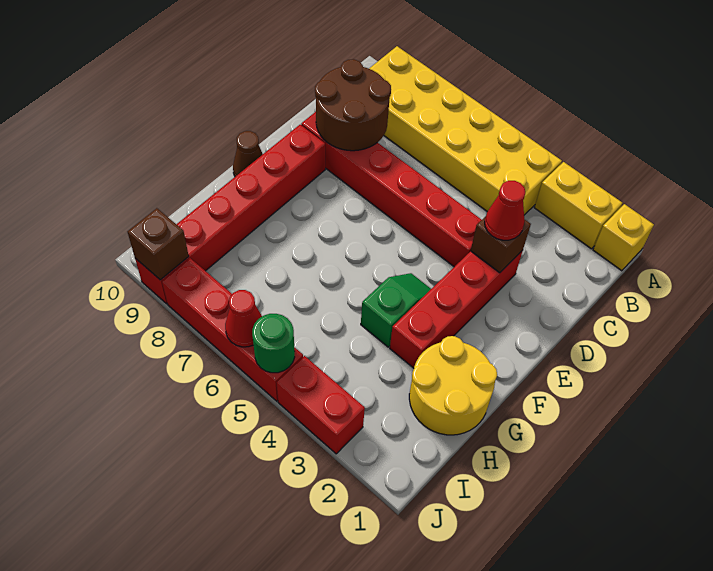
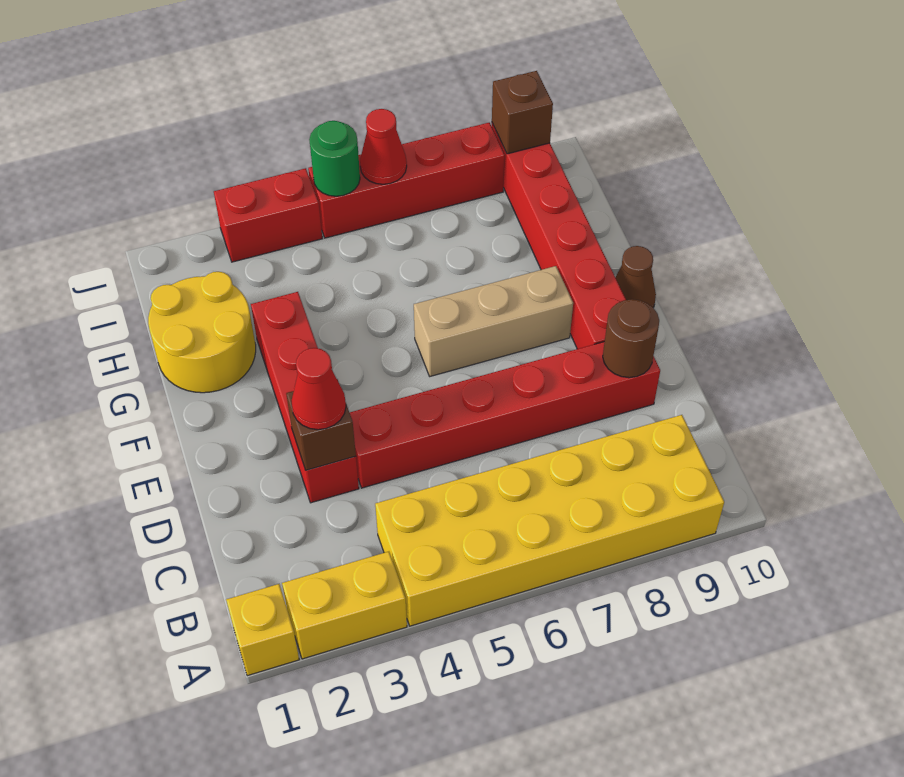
brown round brick C8:D9 level 2 -> brown round brick D9 level 2
green slope F4:G4 level 1 top G -> none
none -> tan brick F6:F8 level 1

